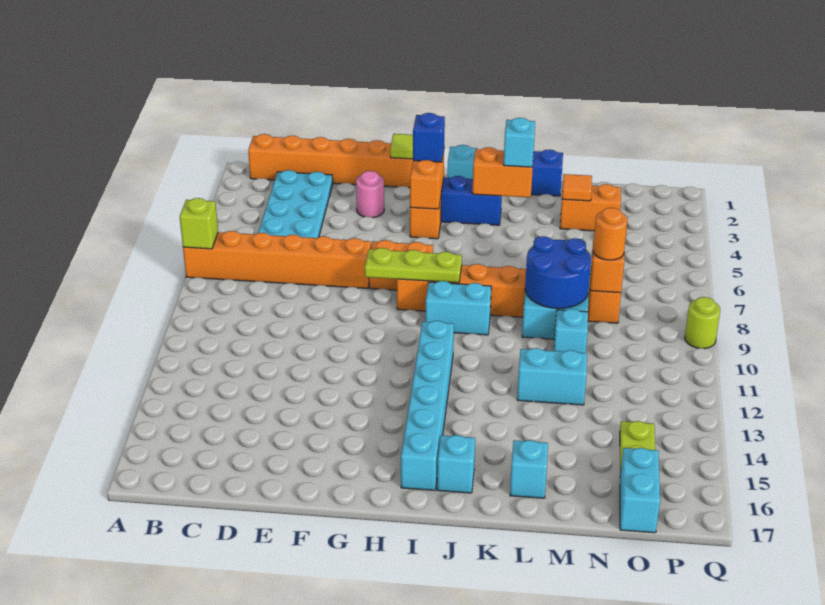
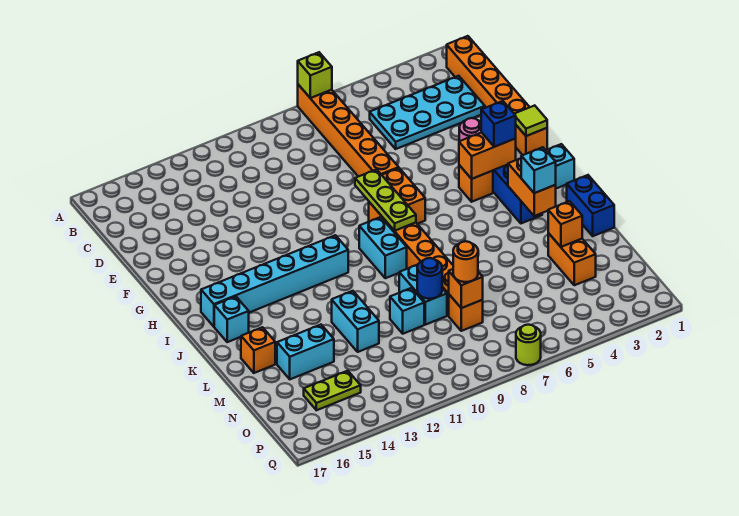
blue round brick L8:M9 level 2 -> blue round brick M9 level 2
cyan brick L16 level 1 -> orange brick L16 level 1
orange tile M3 level 2 -> orange brick M3 level 2
cyan brick O16:O17 level 1 -> cyan brick M14:M15 level 1
lime round brick Q9 level 1 -> lime round brick Q7 level 1

